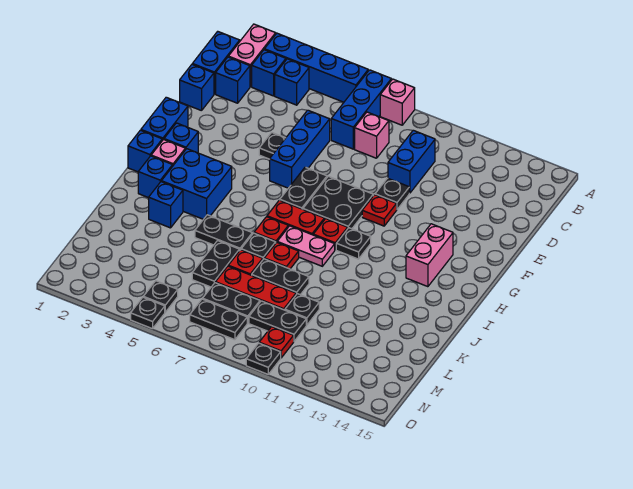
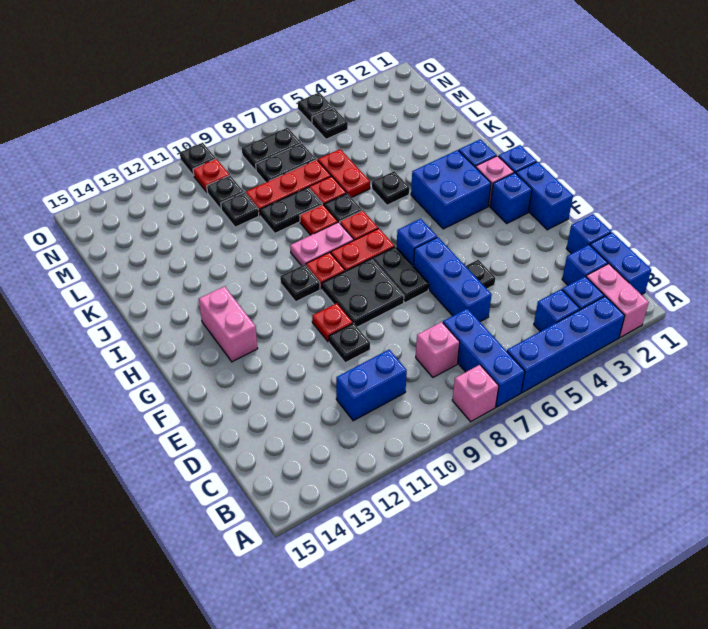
blue brick C10:D10 level 1 -> blue brick C10:C11 level 1
blue brick J3 level 1 -> blue brick G6 level 1
black plate J5:J6 level 1 -> black plate J5 level 1
black plate K6:L6 level 1 -> red plate K6:L6 level 1
black plate M9:M10 level 1 -> black plate M10 level 1

